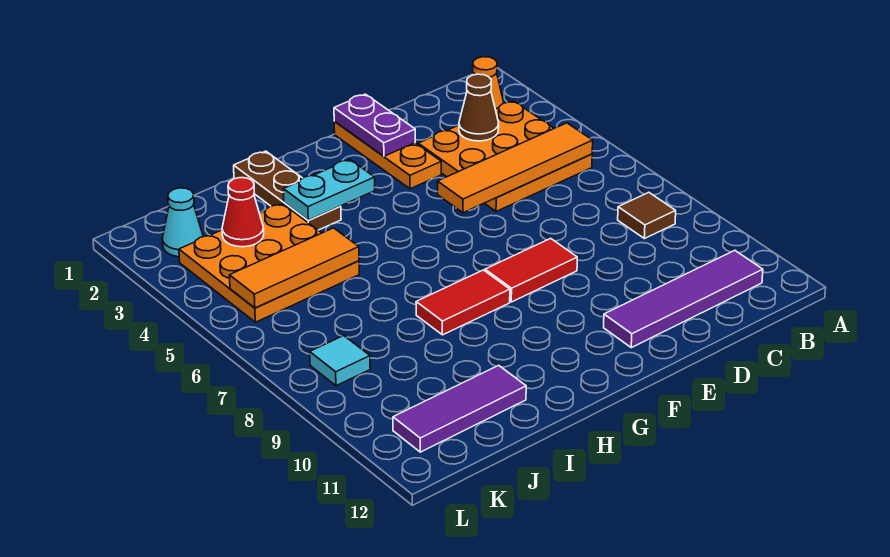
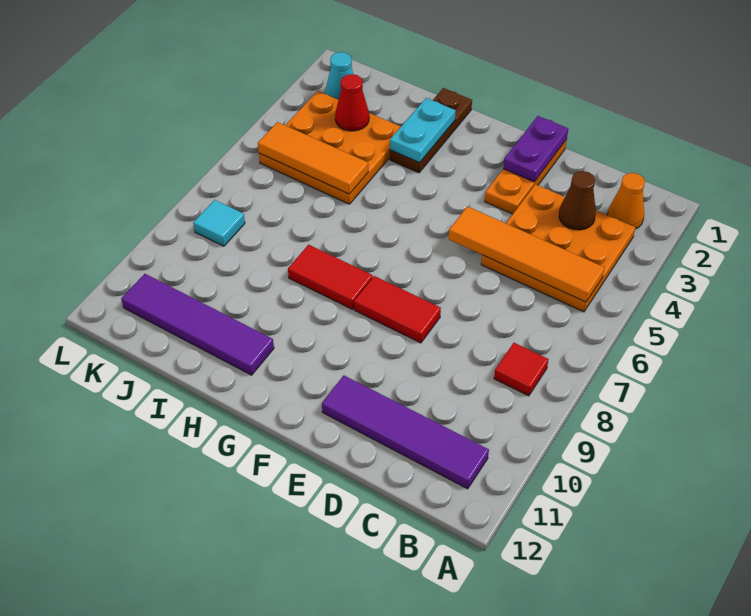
brown tile B8 level 1 -> red tile B8 level 1
cyan plate G3:H3 level 2 -> cyan plate H2:H3 level 2
purple tile I11:K11 level 1 -> purple tile H11:K11 level 1

